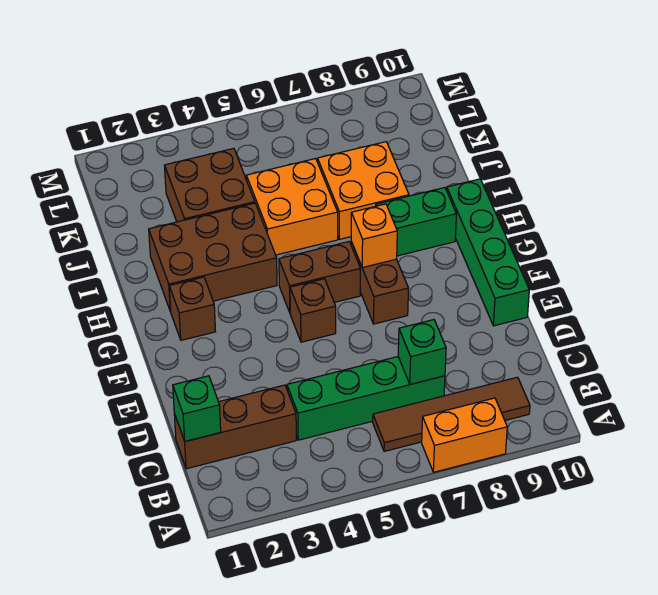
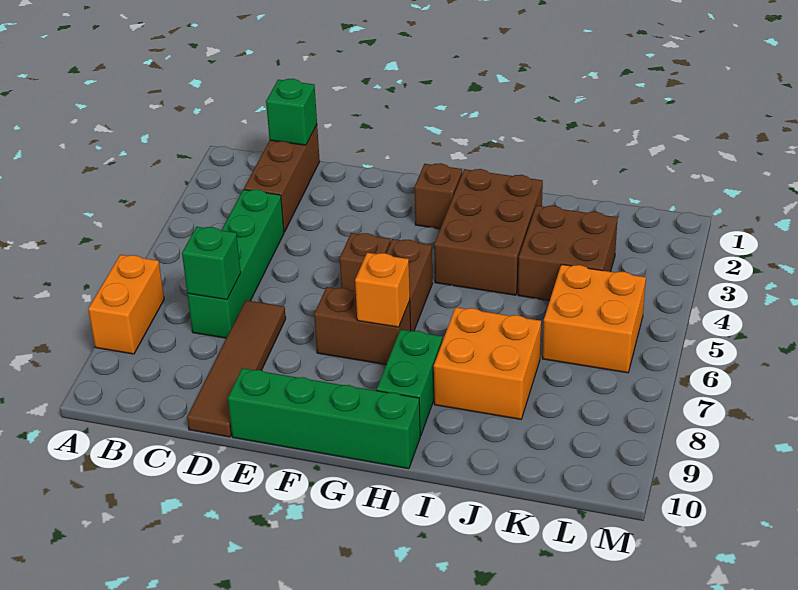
brown tile B6:B9 level 1 -> brown tile D7:D10 level 1
orange brick I5:J6 level 1 -> orange brick K5:L6 level 1

